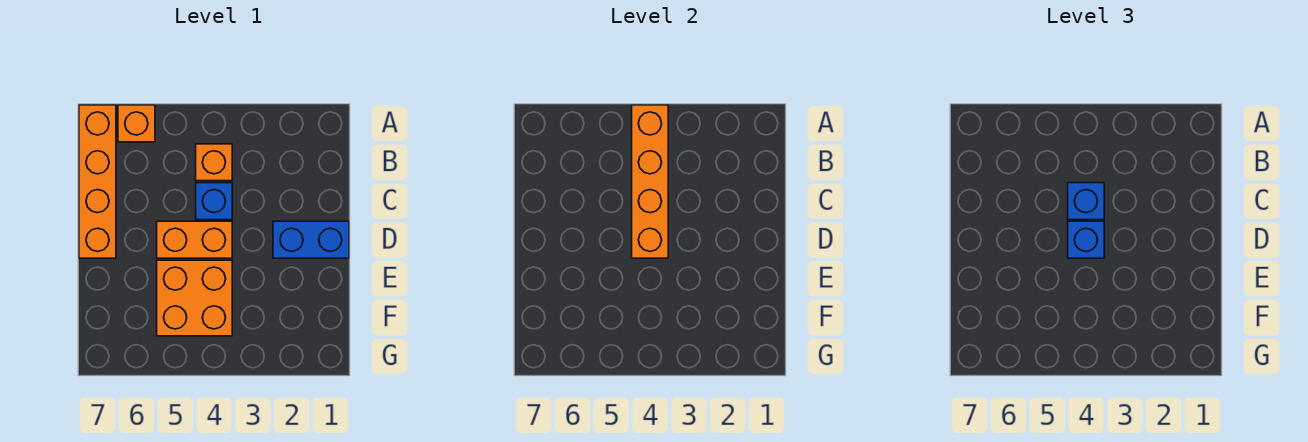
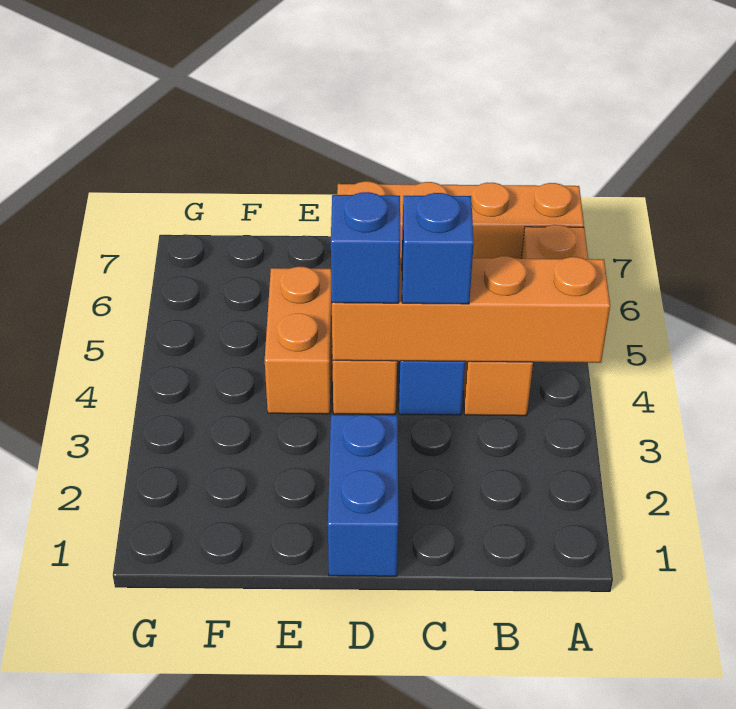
orange brick E4:F5 level 1 -> orange brick E4:E5 level 1

